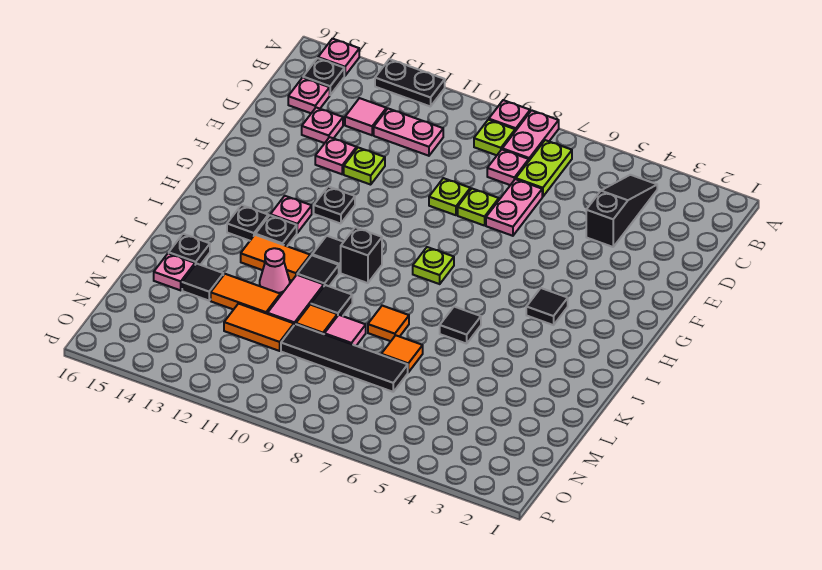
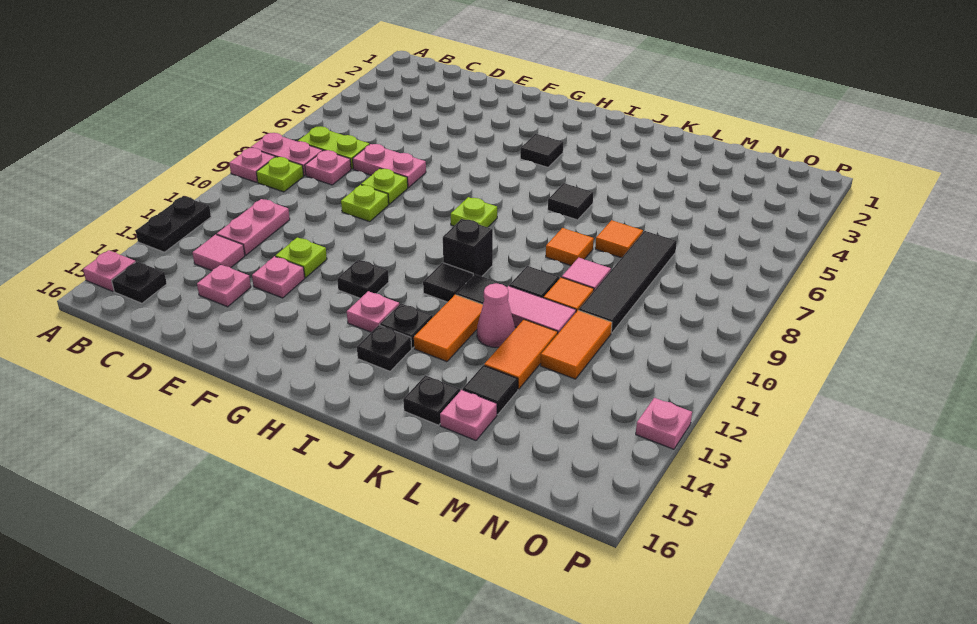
black slope B4:D4 level 1 top D -> none
pink plate C15 level 1 -> pink plate P13 level 1

